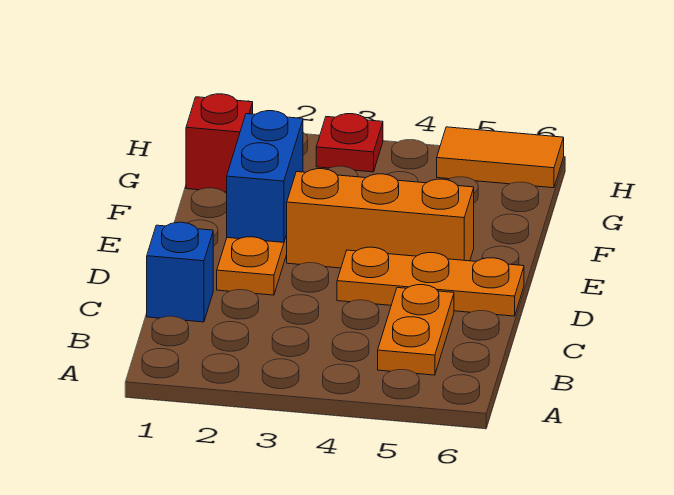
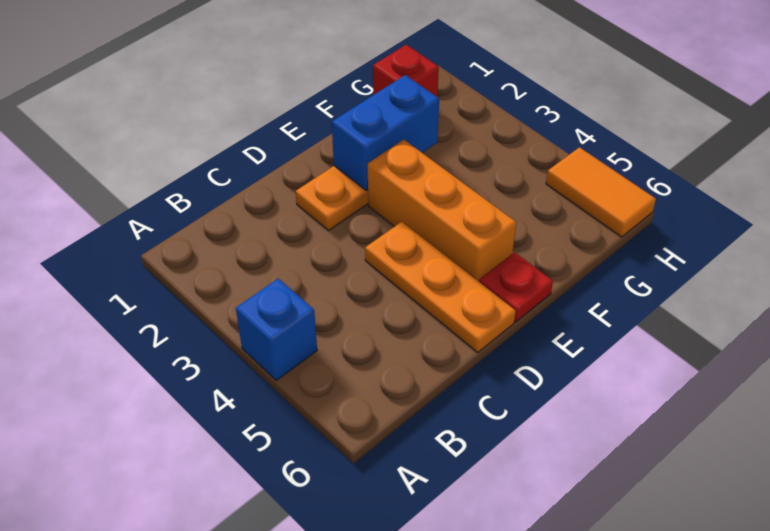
orange plate B5:C5 level 1 -> none
blue brick C1 level 1 -> blue brick A4 level 1
red plate H3 level 1 -> red plate E6 level 1

